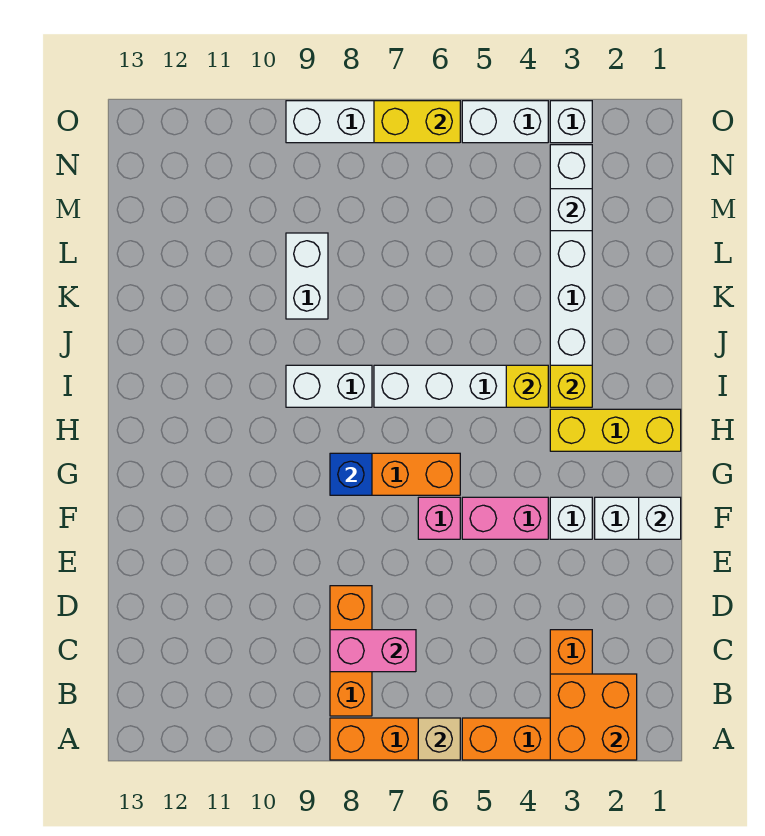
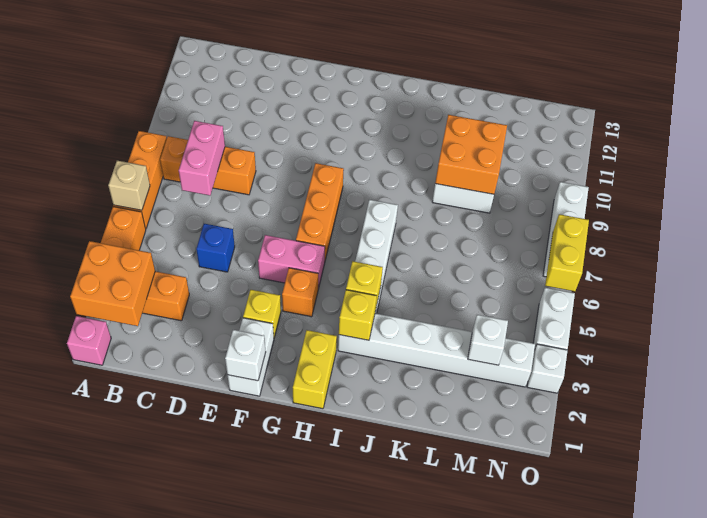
white brick F3 level 1 -> yellow brick F3 level 1
pink brick F4:F5 level 1 -> pink brick F5:G5 level 1
pink brick F6 level 1 -> pink brick A1 level 1
none -> orange brick G4 level 1
blue brick G8 level 2 -> blue brick D5 level 1
yellow brick H1:H3 level 1 -> yellow brick H1:H2 level 1
white brick I8:I9 level 1 -> none
none -> orange brick K9:L10 level 2

